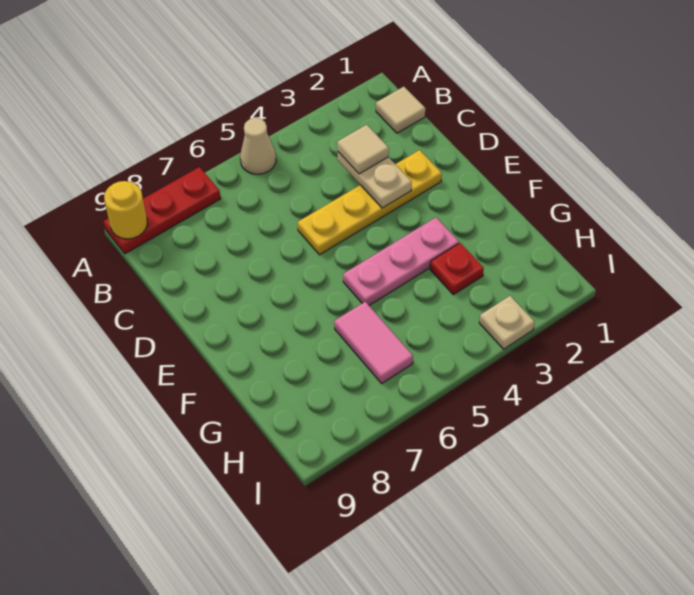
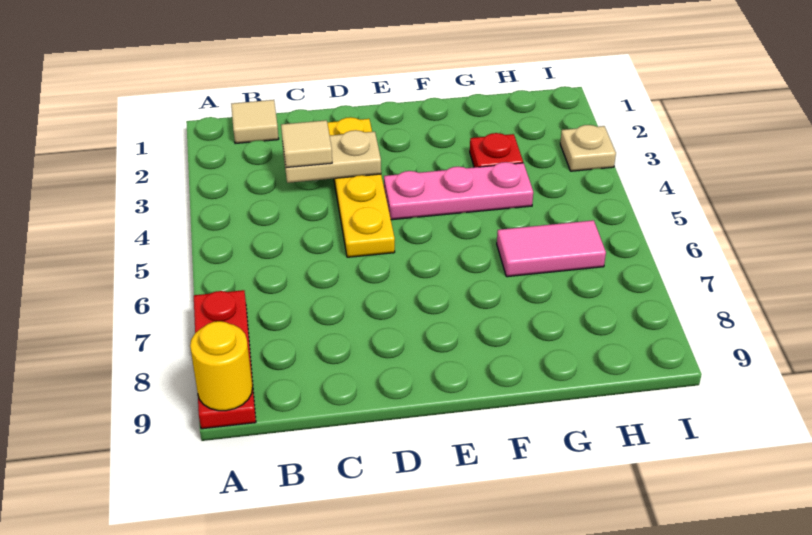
tan cone A5 level 1 -> none
pink plate F3:F5 level 1 -> pink plate E4:G4 level 1

